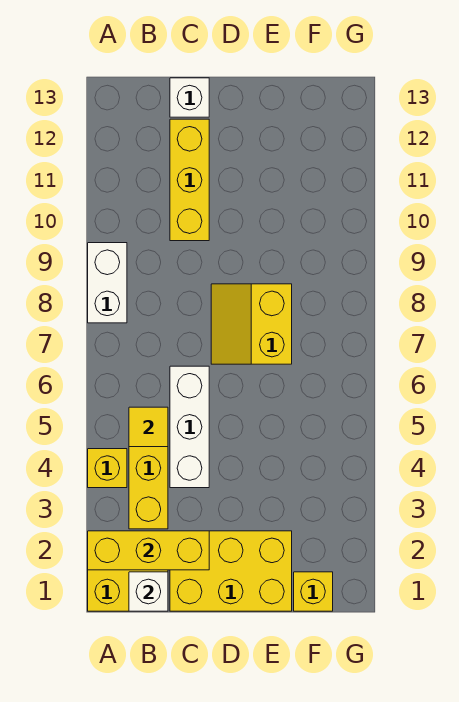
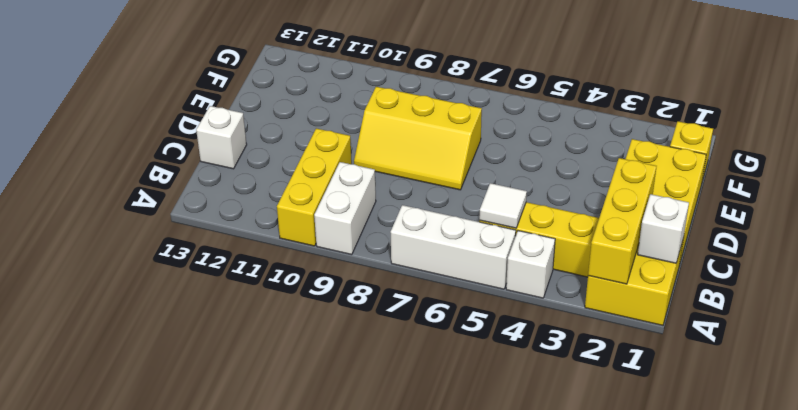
yellow brick A4 level 1 -> white brick A4 level 1
white brick A8:A9 level 1 -> white brick A9:B9 level 1
yellow tile B5 level 2 -> white tile B5 level 2
white brick C4:C6 level 1 -> white brick A5:A7 level 1
yellow brick C10:C12 level 1 -> yellow brick A10:C10 level 1
yellow slope D7:E8 level 1 top E -> yellow slope D7:E9 level 1 top E

